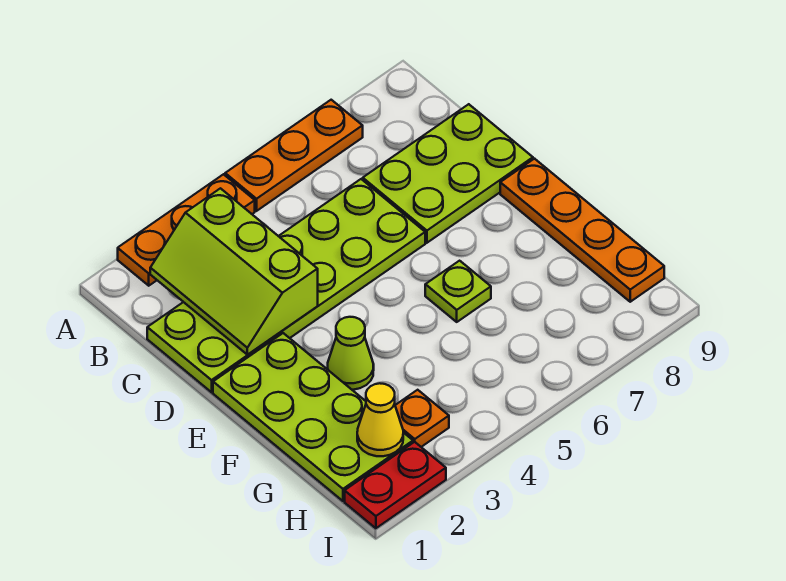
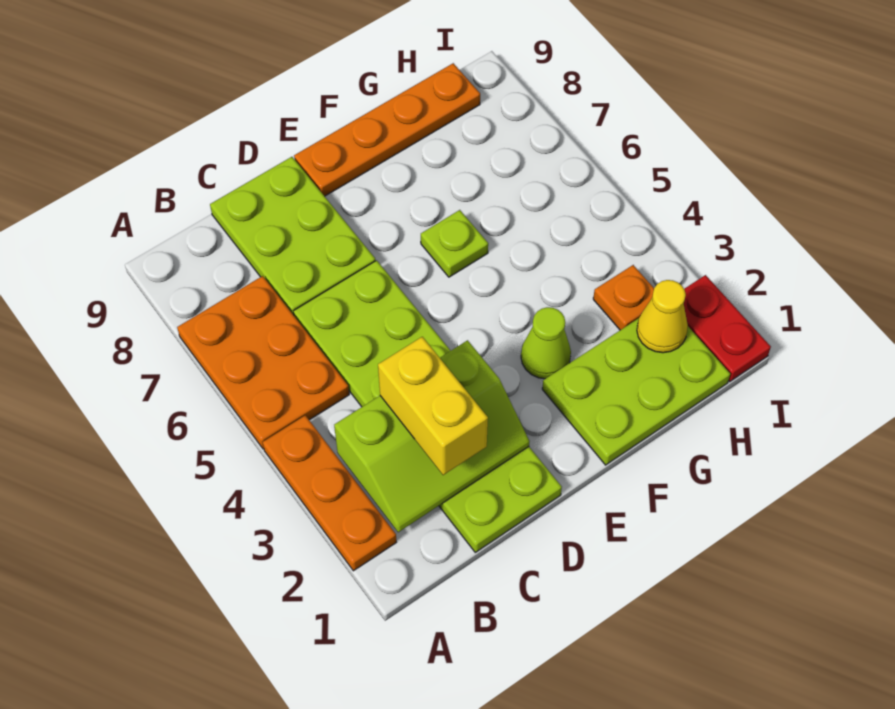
orange plate A5:A7 level 1 -> orange plate A5:B7 level 1
none -> yellow brick C2:C3 level 3
lime plate E1:H2 level 1 -> lime plate F1:H2 level 1

